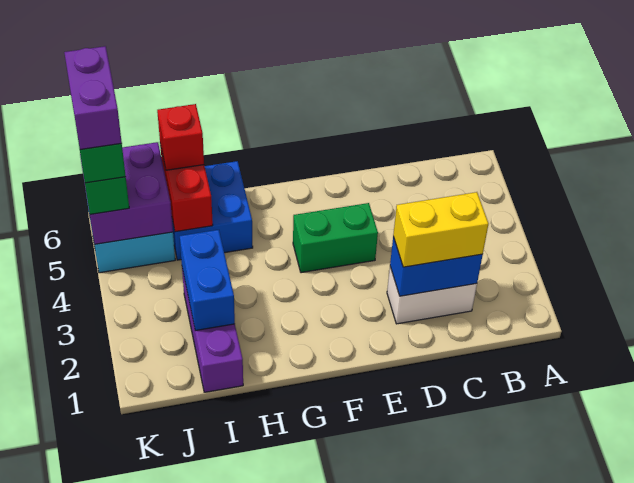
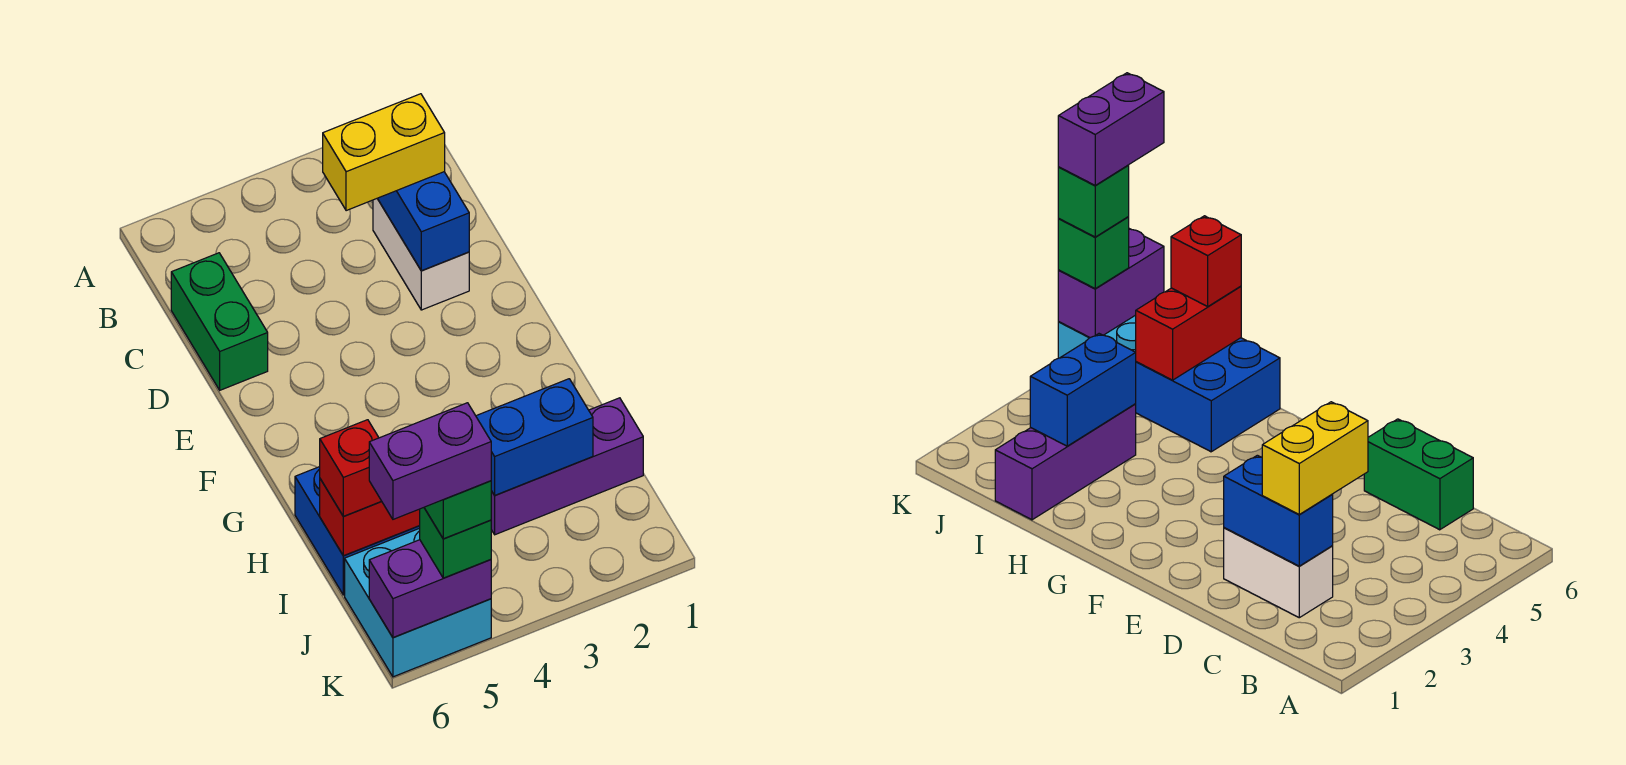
yellow brick C2:D2 level 3 -> yellow brick C2:C3 level 3
green brick E4:F4 level 1 -> green brick C6:D6 level 1
purple brick J5:K6 level 2 -> purple brick K5:K6 level 2

